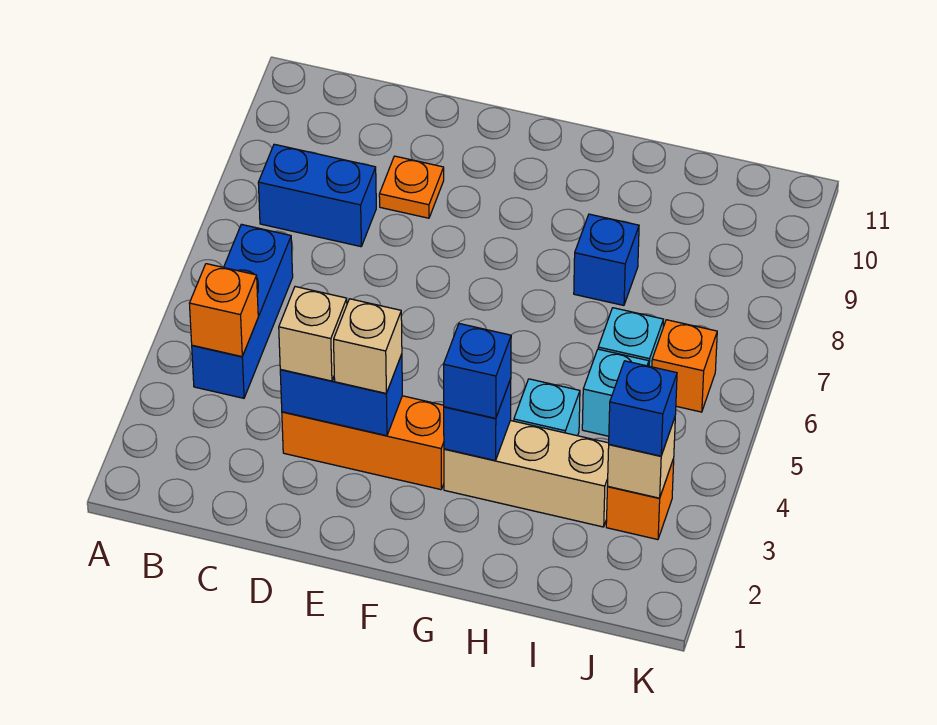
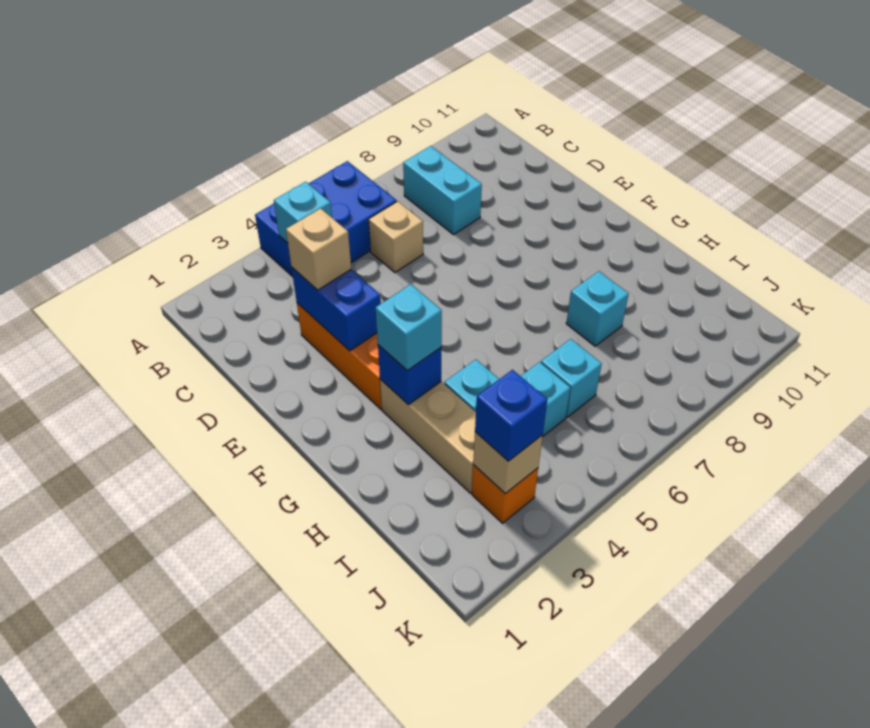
blue brick B4:B6 level 1 -> blue brick A4:B6 level 1
orange brick B4 level 2 -> cyan brick B4 level 2
blue brick B8:C8 level 1 -> cyan brick B8:C8 level 1
orange plate D9 level 1 -> none
tan brick E3 level 3 -> tan brick C6 level 1
blue brick G3 level 3 -> cyan brick G3 level 3
blue brick H8 level 1 -> cyan brick H8 level 1
orange brick J6 level 1 -> none

